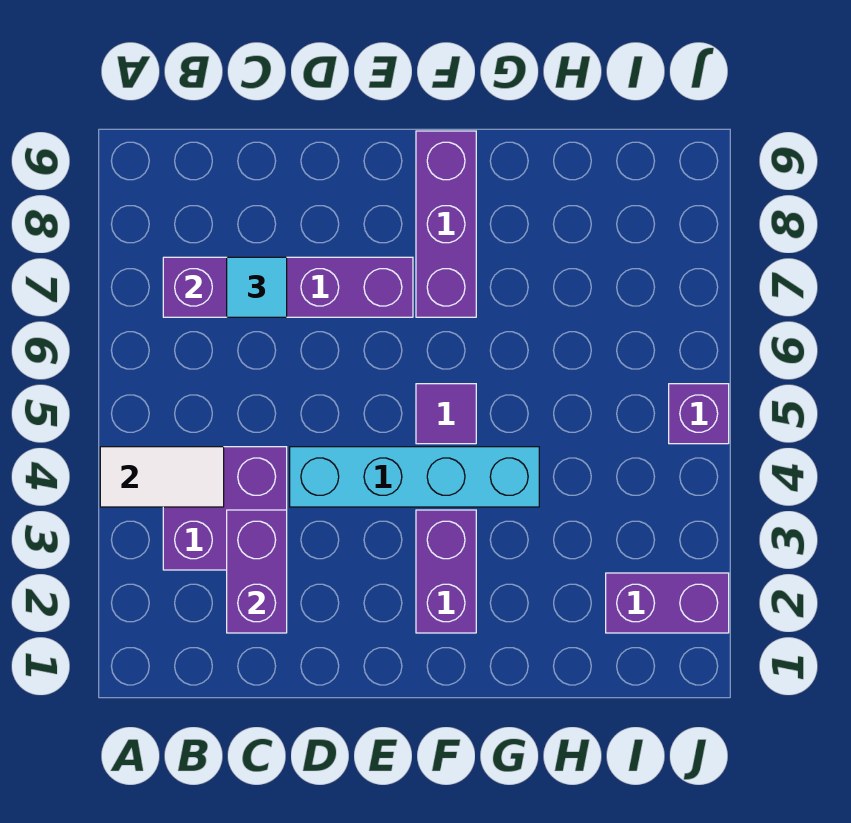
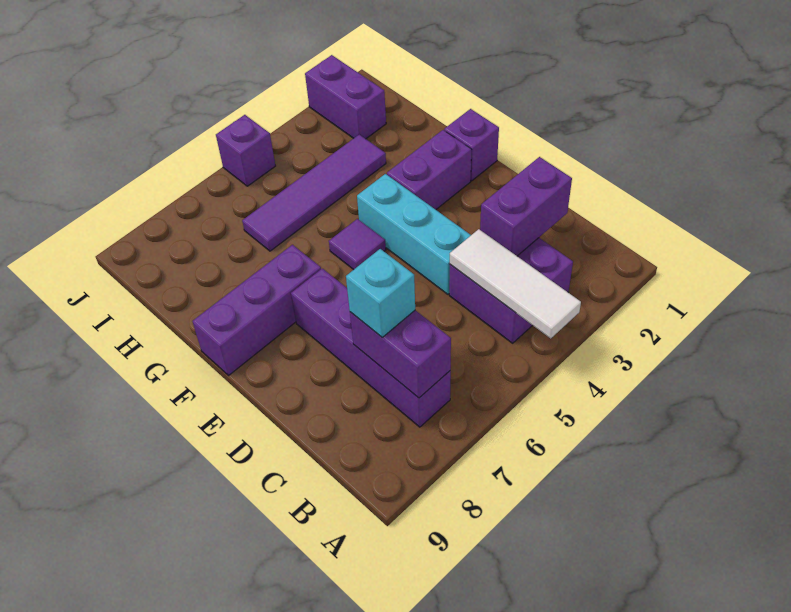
white tile A4:B4 level 2 -> white tile A4:C4 level 2
cyan tile C7 level 3 -> cyan brick C7 level 3
cyan brick D4:G4 level 1 -> cyan brick D4:F4 level 1
none -> purple brick F1 level 1
none -> purple tile H3:H6 level 1

